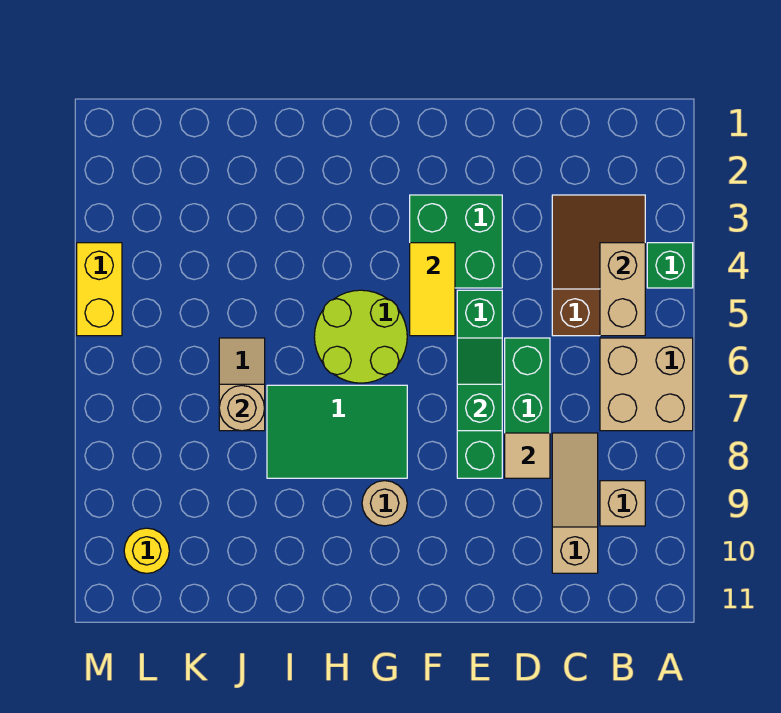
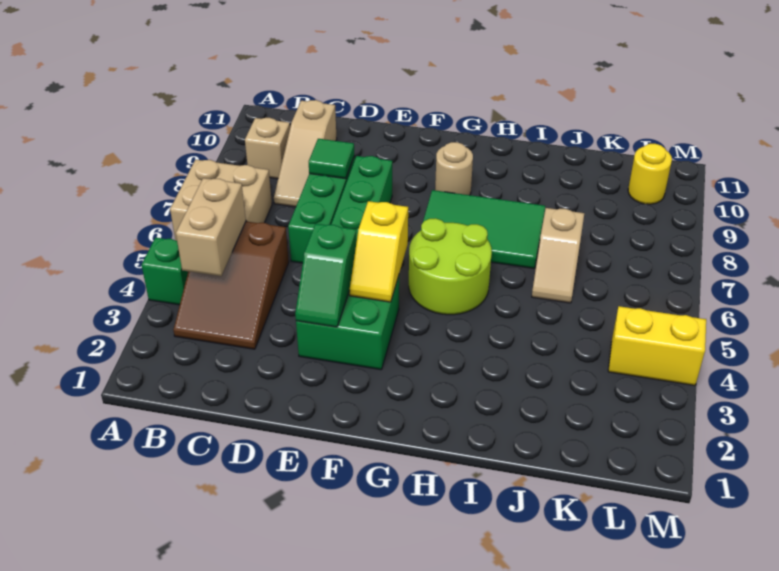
tan tile D8 level 2 -> green tile D8 level 2
green slope E6:E7 level 2 top 7 -> green slope E3:E4 level 2 top 4
yellow tile F4:F5 level 2 -> yellow slope F4:F5 level 2 top 5
tan round brick J7 level 2 -> none
yellow brick M4:M5 level 1 -> yellow brick L4:M4 level 1

